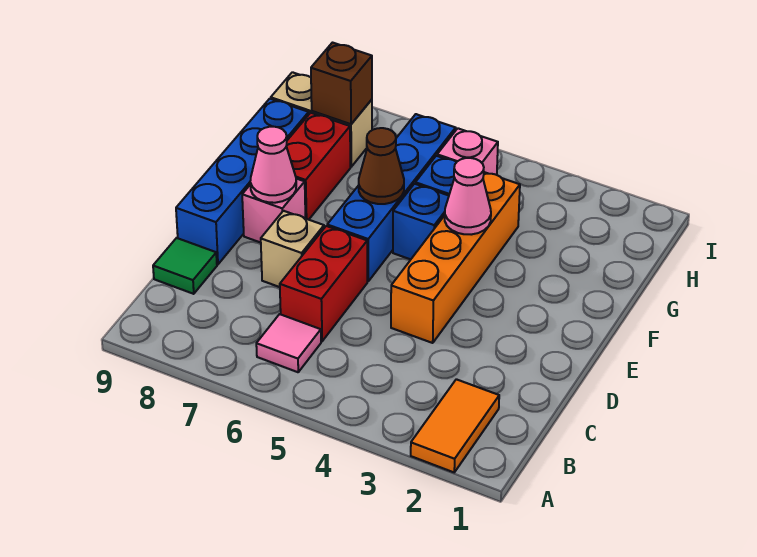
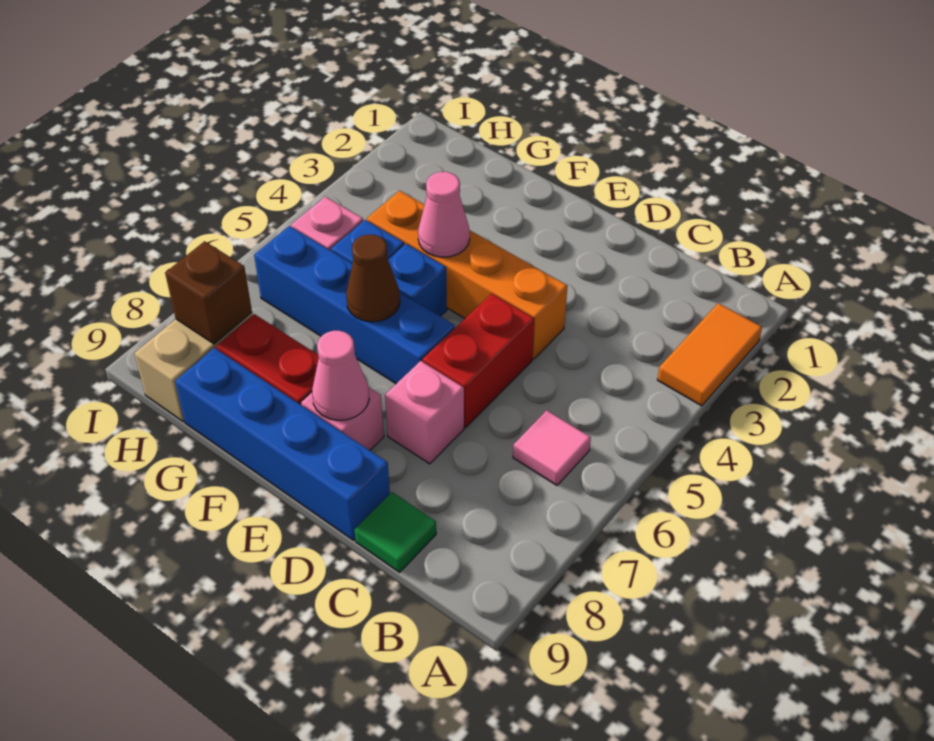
orange tile A2:B2 level 1 -> orange tile A2:A3 level 1
red brick C6:D6 level 1 -> red brick D5:D6 level 1
tan brick D7 level 1 -> pink brick D7 level 1

